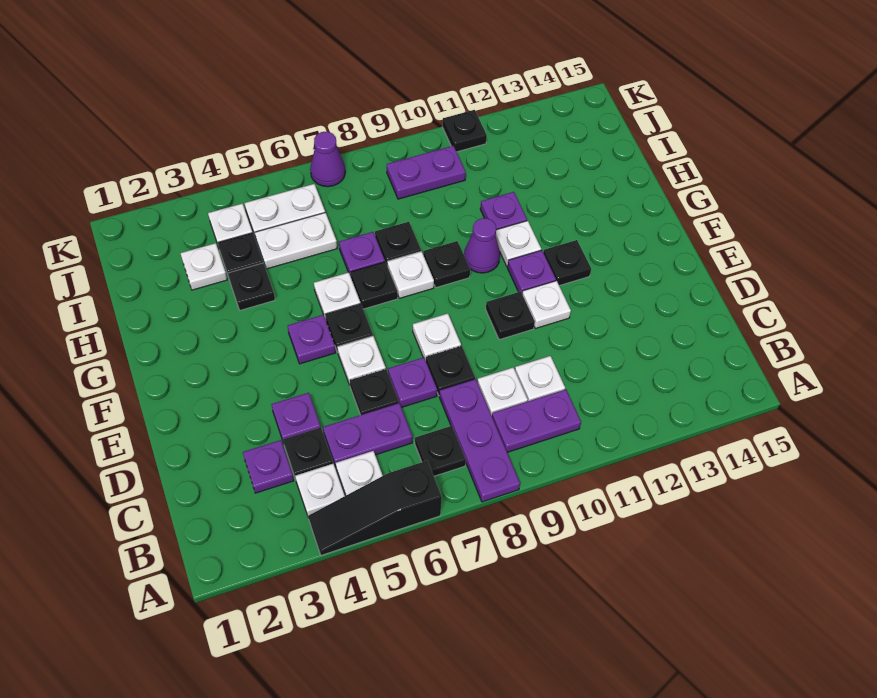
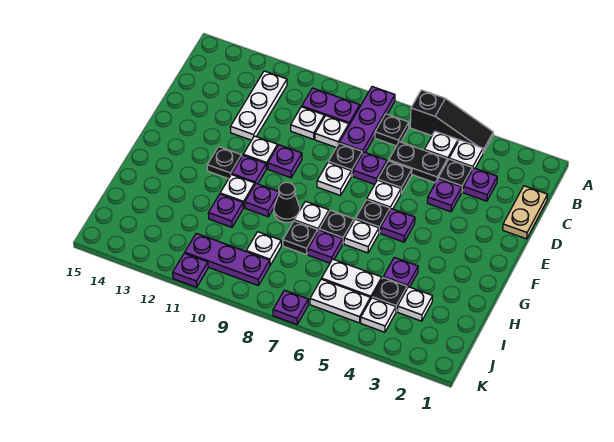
none -> white plate B12:D12 level 1
none -> tan plate C1:D1 level 1
purple plate C5:C6 level 1 -> black plate C5:C6 level 1
black plate E10 level 1 -> purple plate E10 level 1
black plate G9 level 1 -> black cone G9 level 1
purple cone G10 level 1 -> purple plate G10 level 1
black plate H4 level 1 -> purple plate H4 level 1
none -> white plate I9 level 1
purple plate J9:J10 level 1 -> purple plate J9:J11 level 1
purple cone K7 level 1 -> purple plate K7 level 1
black plate K11 level 1 -> purple plate K11 level 1

